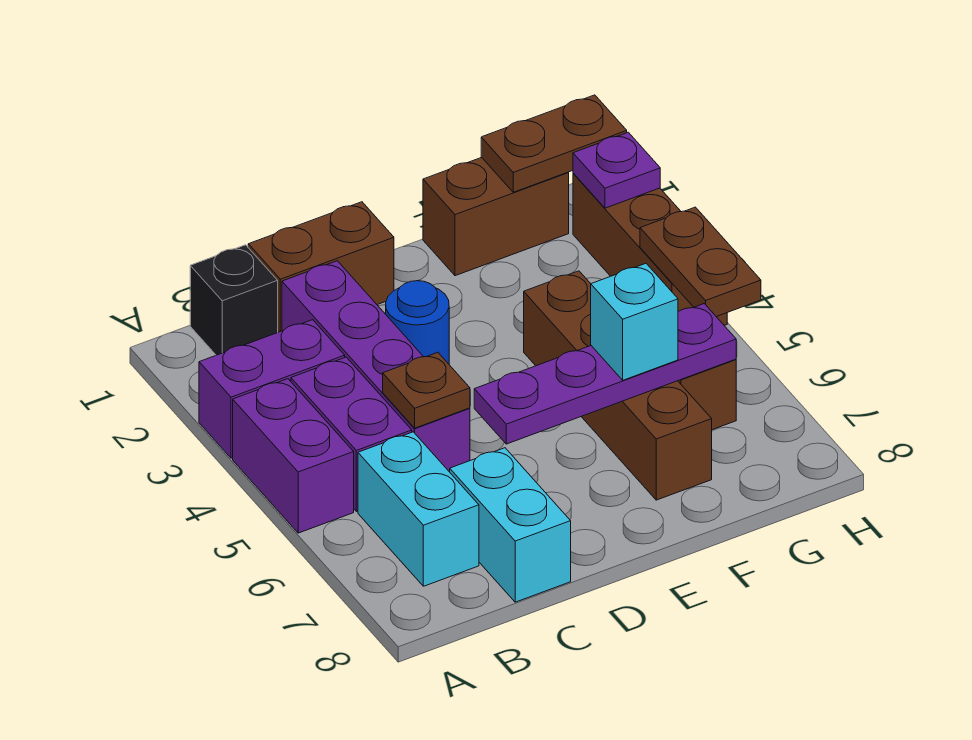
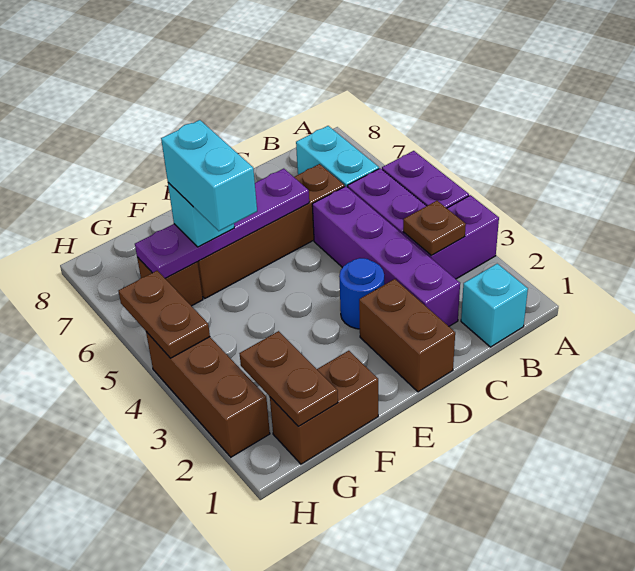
black brick B1 level 1 -> cyan brick B1 level 1
brown brick C1:D1 level 1 -> brown brick D1:D2 level 1
brown plate C5 level 2 -> brown plate B3 level 2
cyan brick C7:C8 level 1 -> cyan brick F5:F6 level 4
brown brick F4:F7 level 1 -> brown brick C6:F6 level 1
brown plate G1:H1 level 2 -> brown plate G1:G2 level 2
purple plate H2 level 2 -> none

